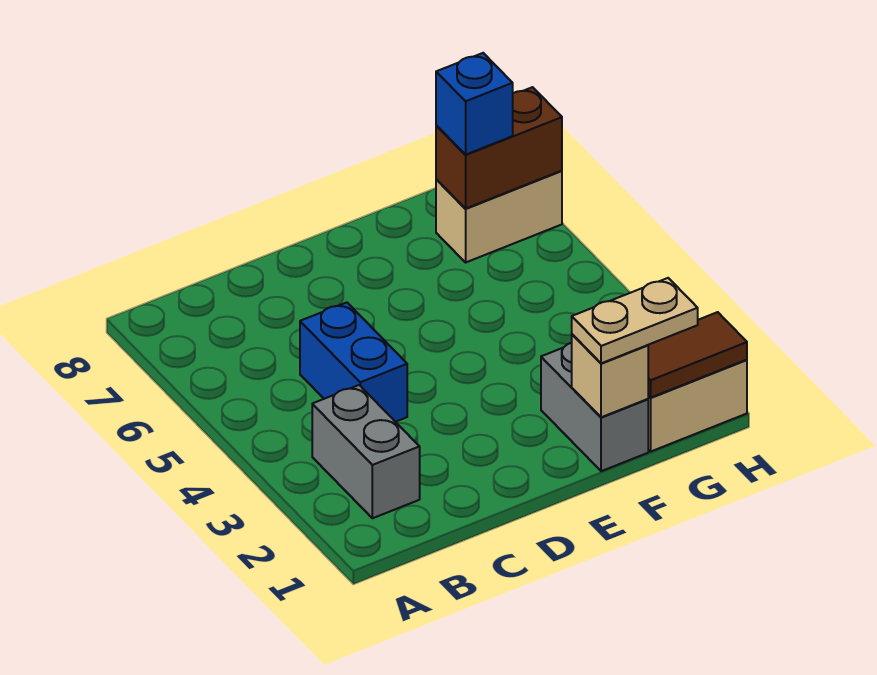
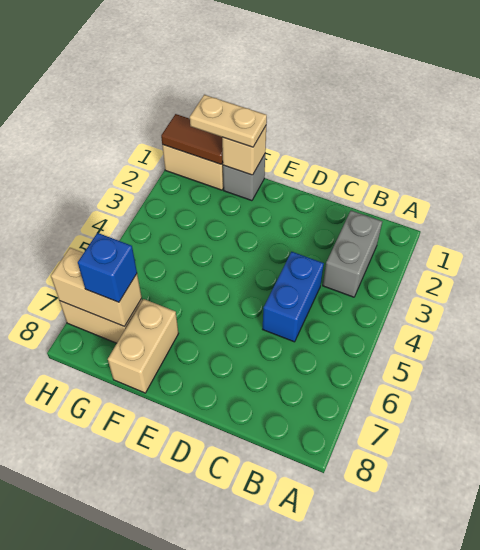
grey brick F1:F2 level 1 -> grey brick F1 level 1
none -> tan brick F7:F8 level 1
brown brick G7:H7 level 2 -> tan brick G7:H7 level 2

